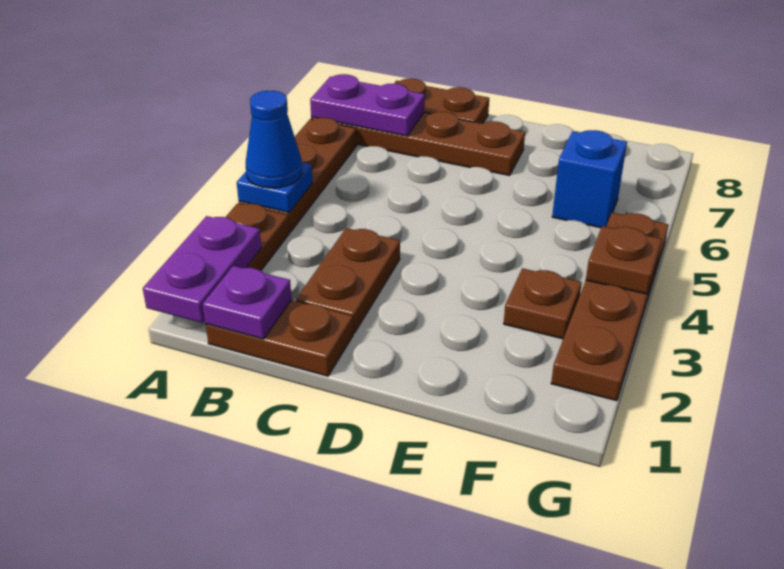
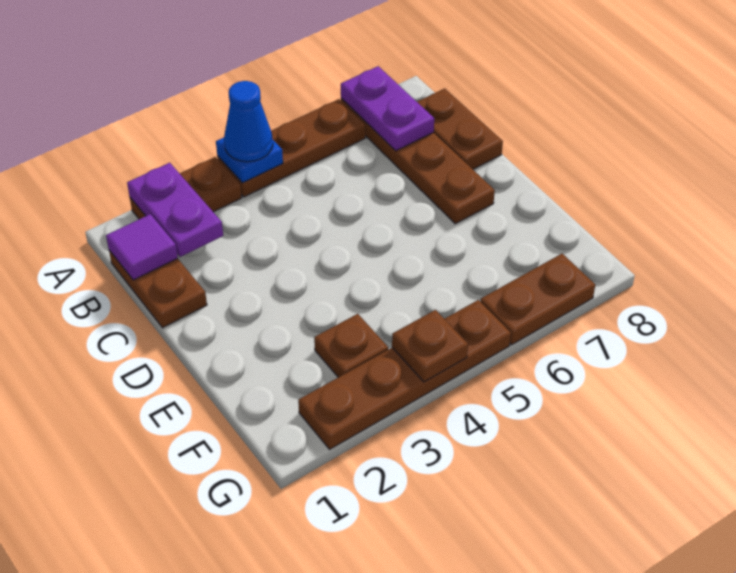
purple plate A1:A2 level 2 -> purple plate A2:B2 level 2
purple plate B1 level 2 -> purple tile B1 level 2
brown plate C2:C3 level 1 -> brown plate G6:G7 level 1
blue brick F6 level 1 -> none

